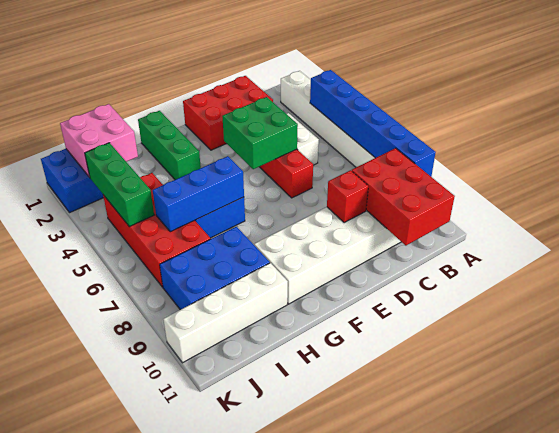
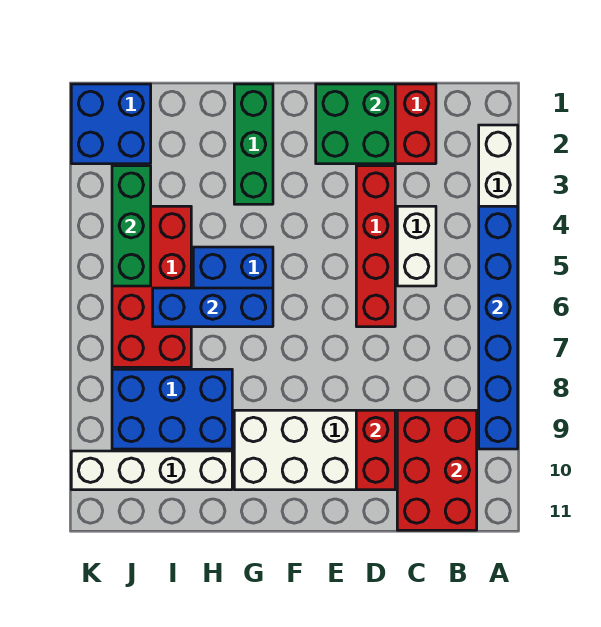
green brick D4:E5 level 2 -> green brick D1:E2 level 2
red brick D9 level 2 -> red brick D9:D10 level 2
pink brick I1:J2 level 2 -> none

